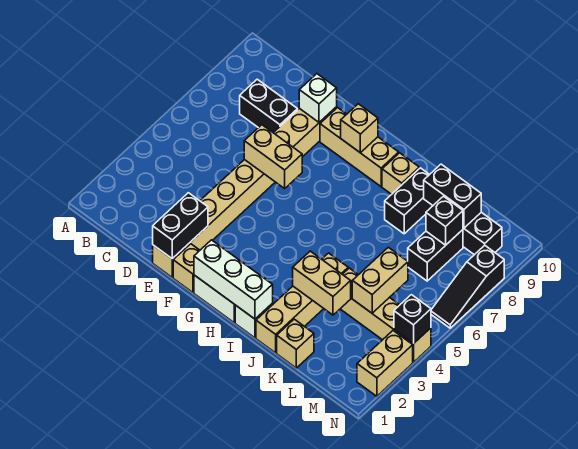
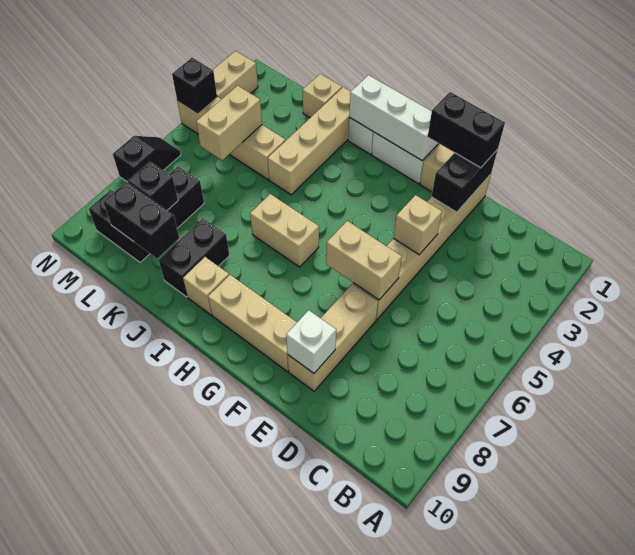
black brick C8:D8 level 1 -> black brick E1:F1 level 3
tan brick G9 level 2 -> tan brick E4 level 2
tan brick J3:K3 level 2 -> tan brick H6:I6 level 1
black slope N6:N8 level 1 top 8 -> black slope N6:N7 level 1 top 7

